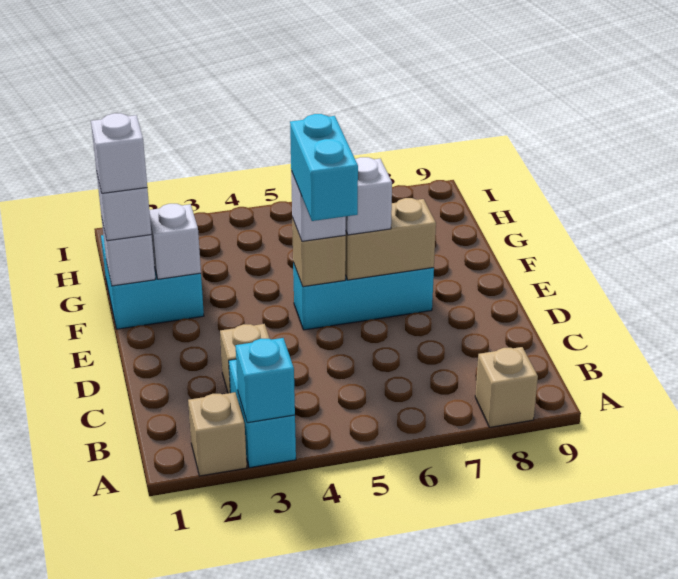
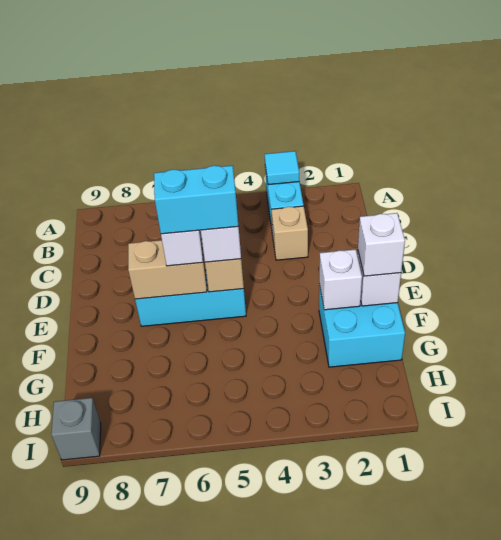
tan brick A2 level 1 -> none
cyan brick A3 level 2 -> cyan tile A3 level 2
tan brick A8 level 1 -> none
cyan brick D5:E5 level 4 -> cyan brick E5:E6 level 4
white brick F1 level 4 -> none
none -> grey brick I9 level 1

